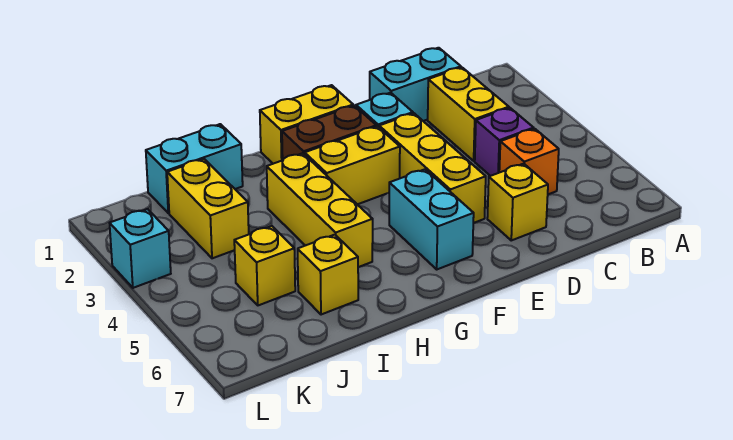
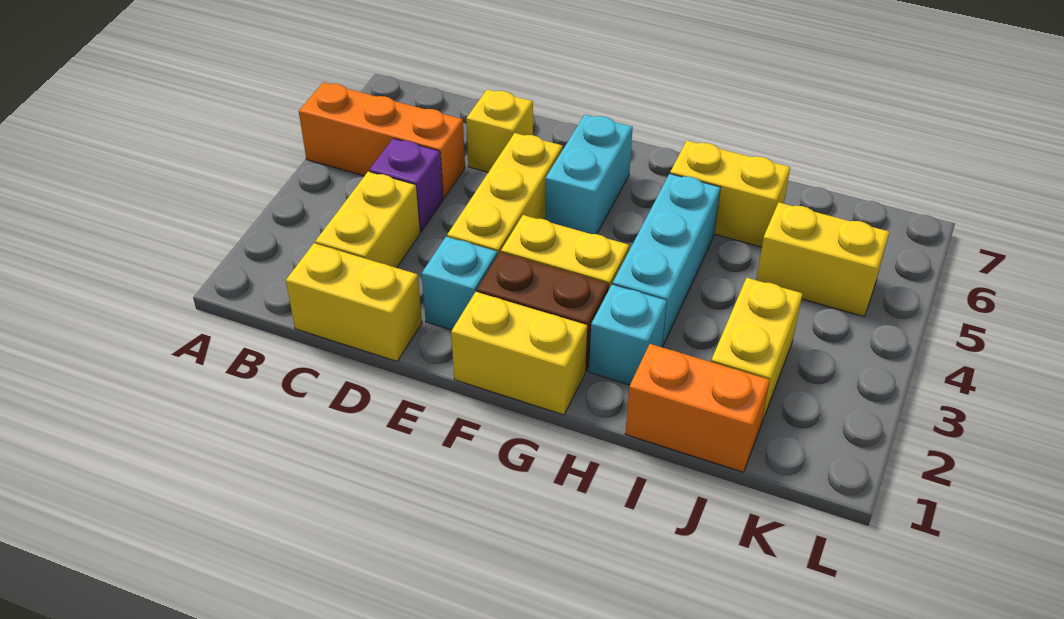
cyan brick C1:D1 level 1 -> yellow brick C1:D1 level 1
orange brick C5 level 1 -> orange brick A5:C5 level 1
yellow brick H3:H5 level 1 -> cyan brick H3:H5 level 1
cyan brick I1:J1 level 1 -> orange brick I1:J1 level 1
yellow brick I6 level 1 -> yellow brick H6:I6 level 1
yellow brick J5 level 1 -> yellow brick J5:K5 level 1
cyan brick L3 level 1 -> cyan brick H2 level 1

